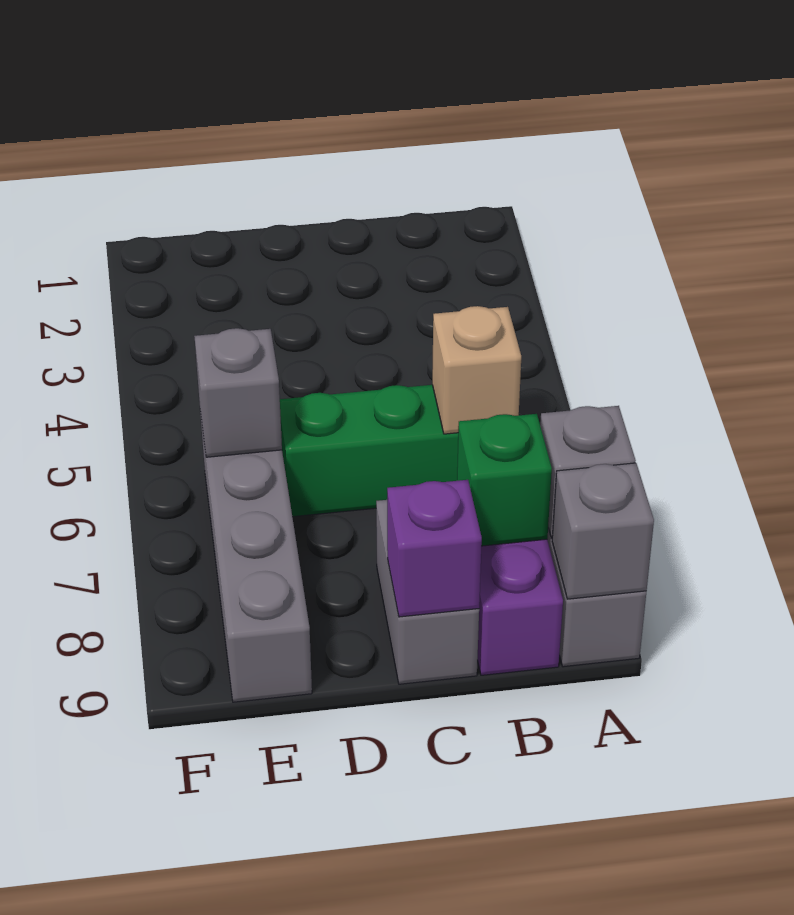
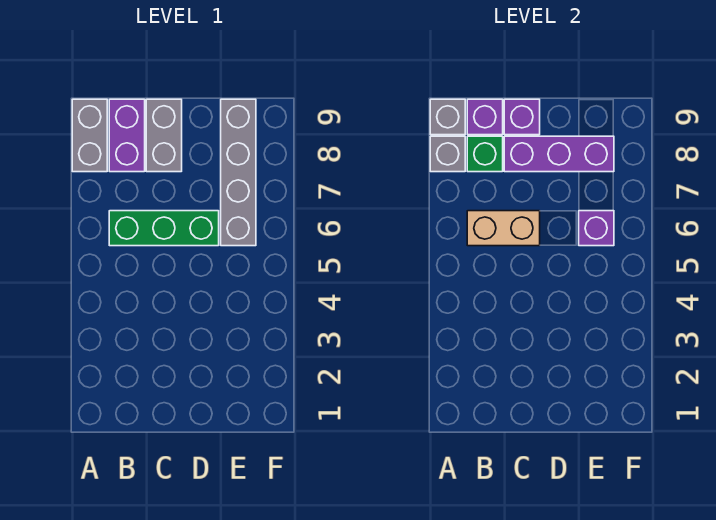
tan brick B6 level 2 -> tan brick B6:C6 level 2
none -> purple brick B9 level 2
none -> purple brick C8:E8 level 2
grey brick E6 level 2 -> purple brick E6 level 2

